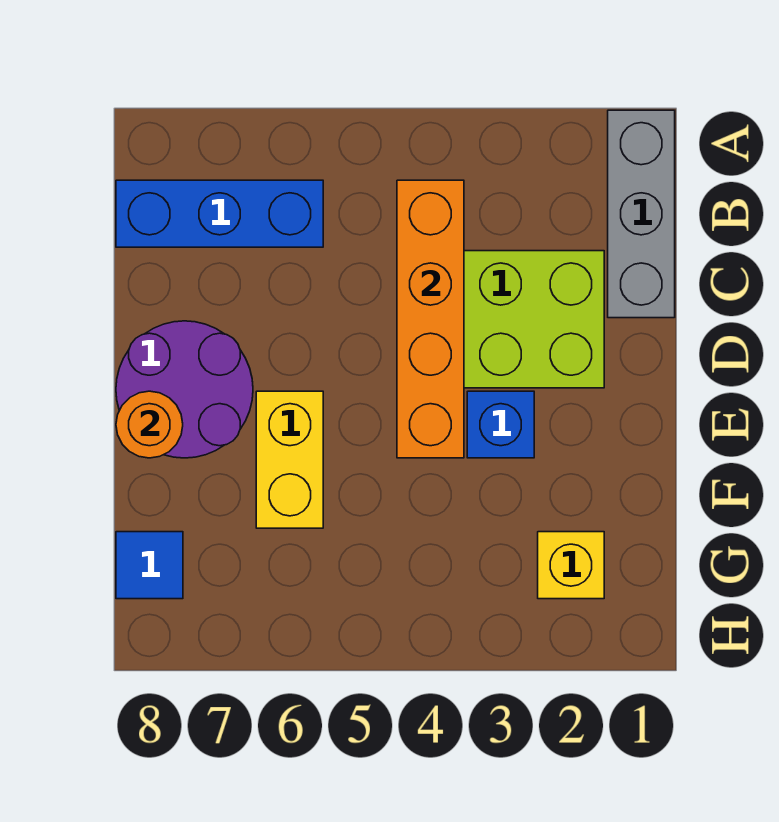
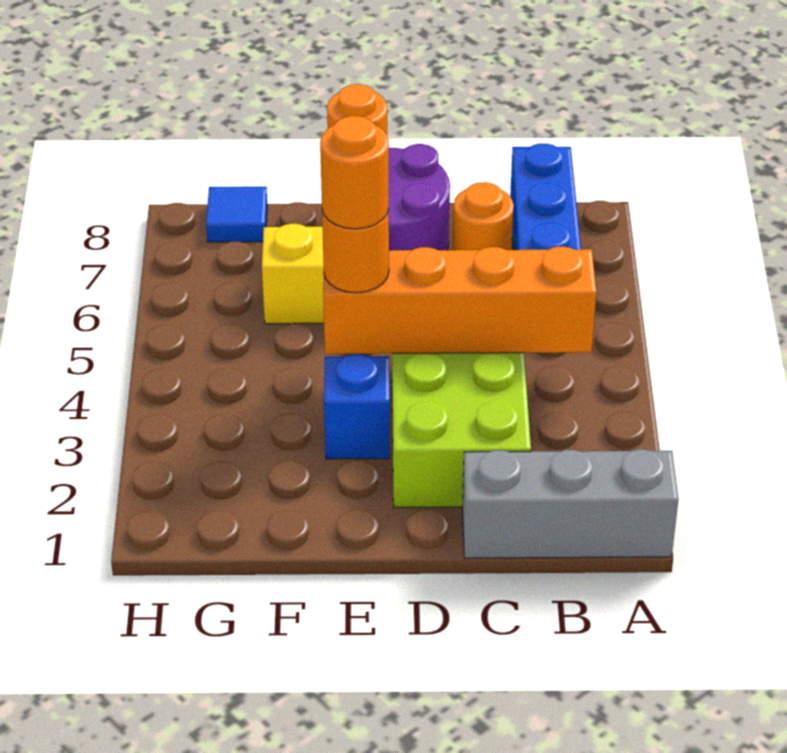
none -> orange round brick C7 level 1
none -> orange round brick E4 level 3
none -> orange round brick E4 level 4
yellow brick G2 level 1 -> none

